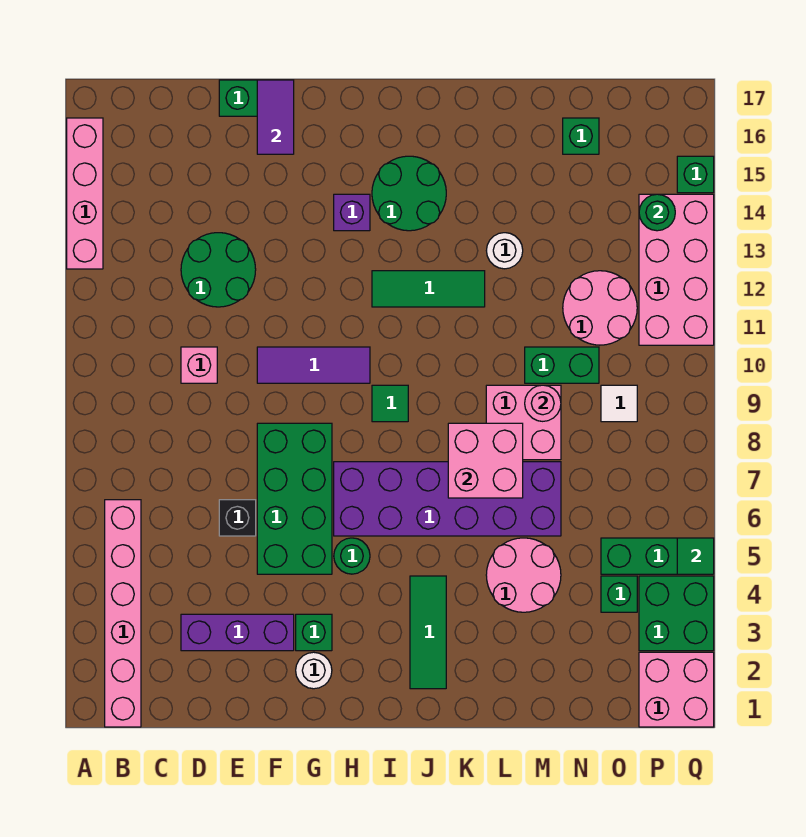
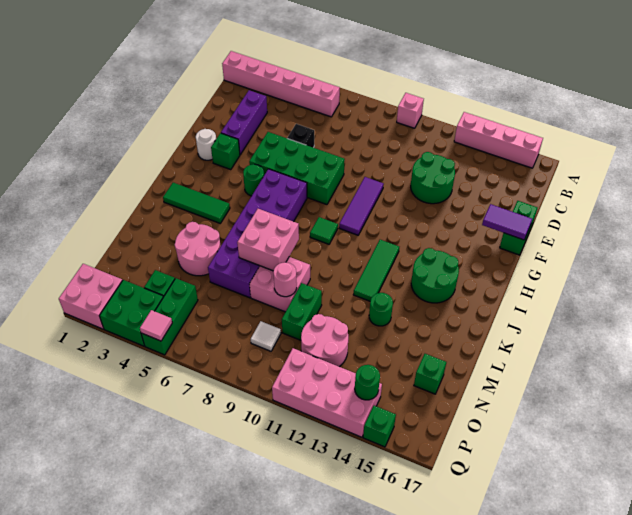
pink brick D10 level 1 -> pink brick A10 level 1
purple brick H14 level 1 -> none
white round brick L13 level 1 -> green round brick L13 level 1
green tile Q5 level 2 -> pink tile Q5 level 2

